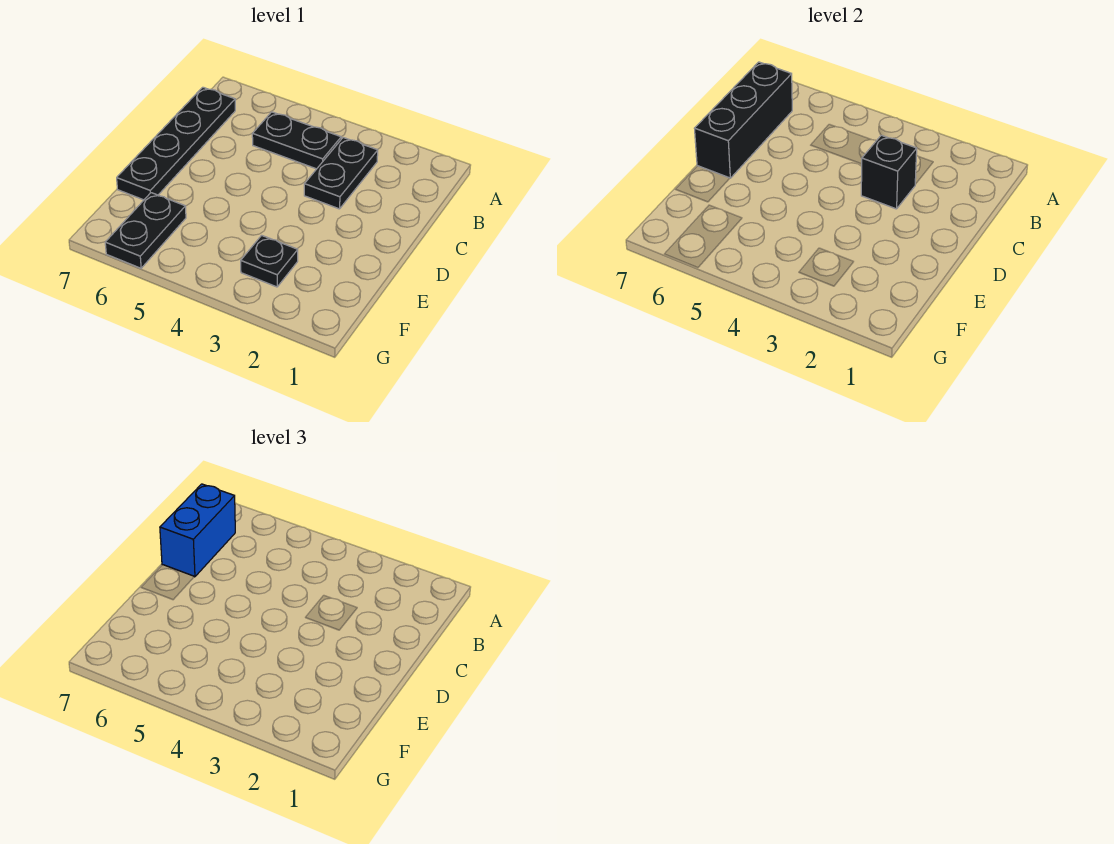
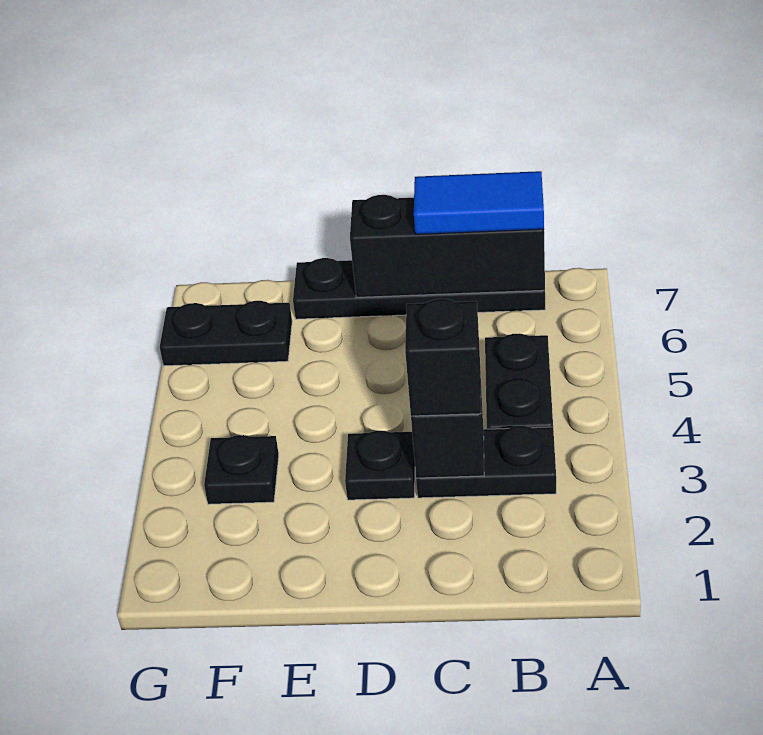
blue brick B7:C7 level 3 -> blue tile B7:C7 level 3
none -> black brick C3 level 3
none -> black plate D3 level 1

